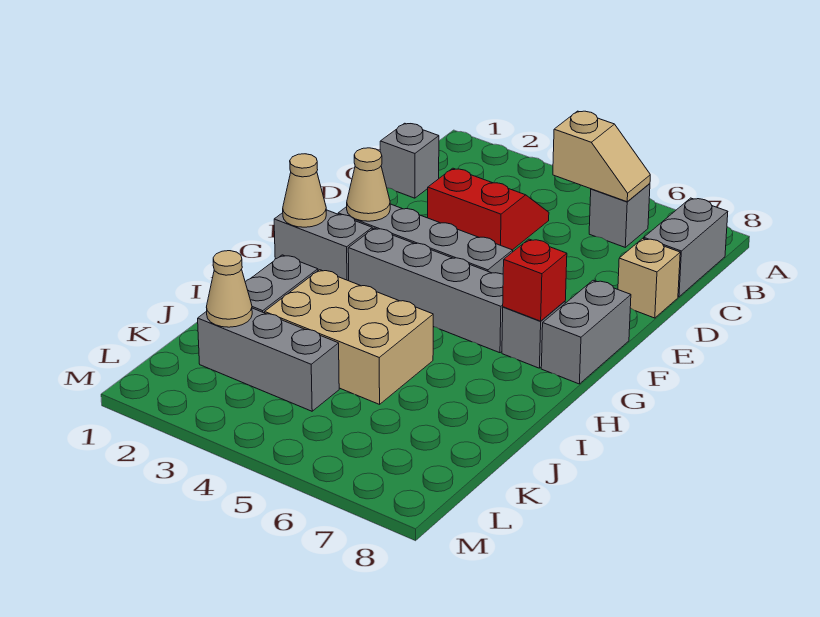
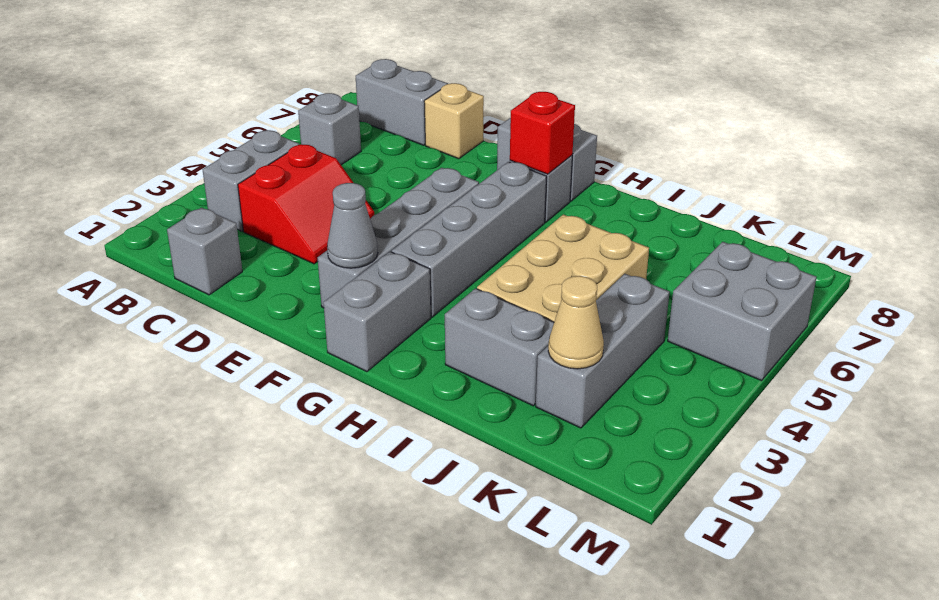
none -> grey brick B3:B4 level 1
tan slope B5:B6 level 2 top 5 -> none
red slope C3:D4 level 1 top D -> red slope C3:D4 level 1 top C
tan cone F2 level 2 -> grey cone F2 level 2
tan cone G1 level 2 -> none
none -> grey brick L5:M6 level 1

